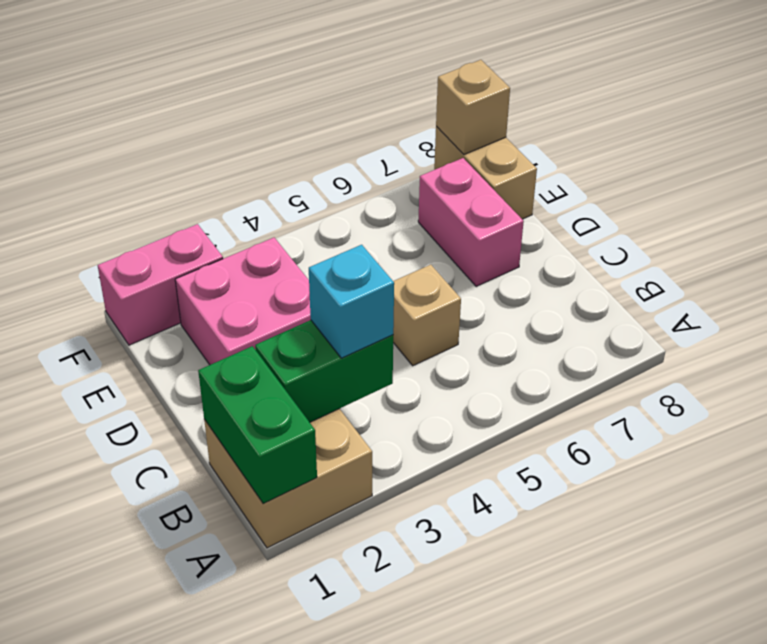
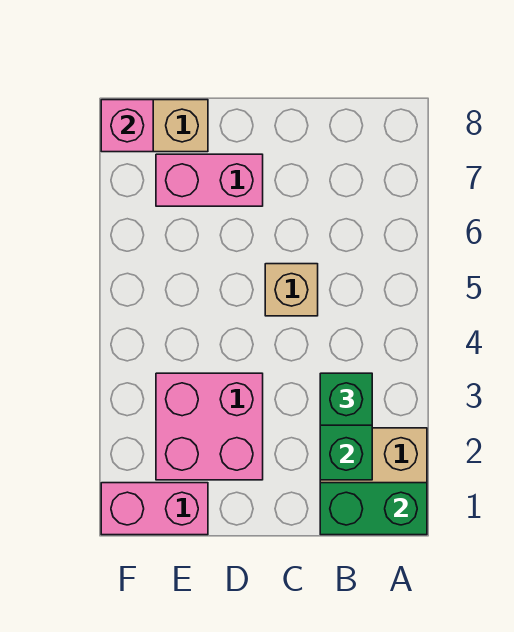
cyan brick B3 level 3 -> green brick B3 level 3
pink brick F1:F2 level 1 -> pink brick E1:F1 level 1
tan brick F8 level 2 -> pink brick F8 level 2

